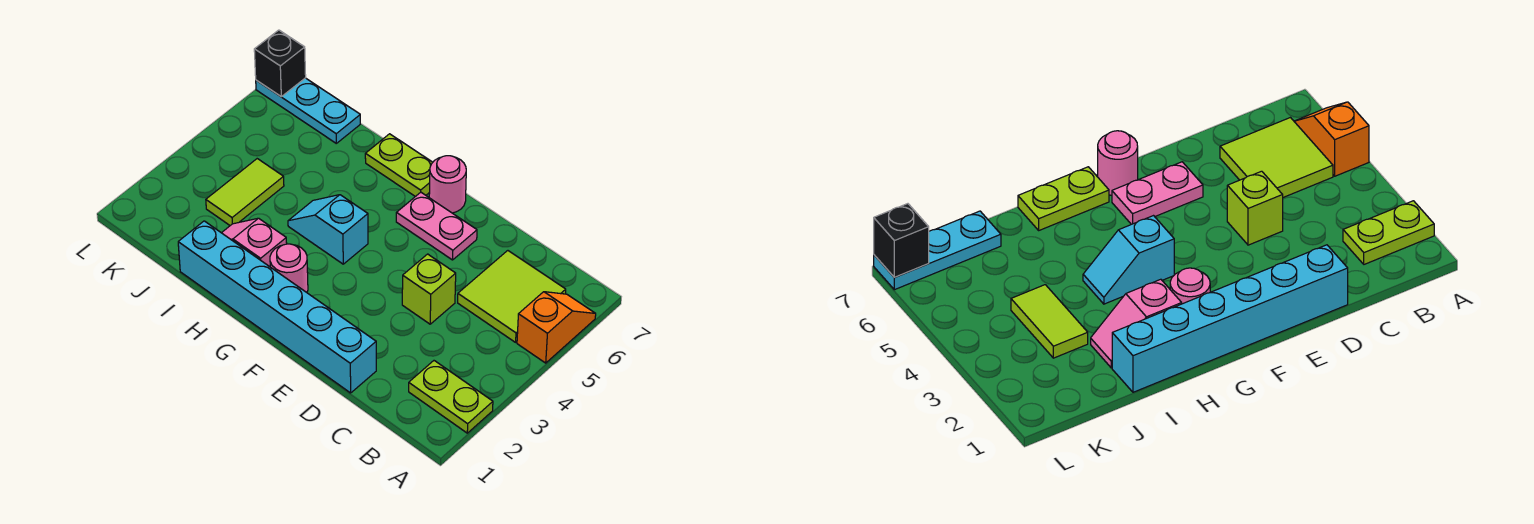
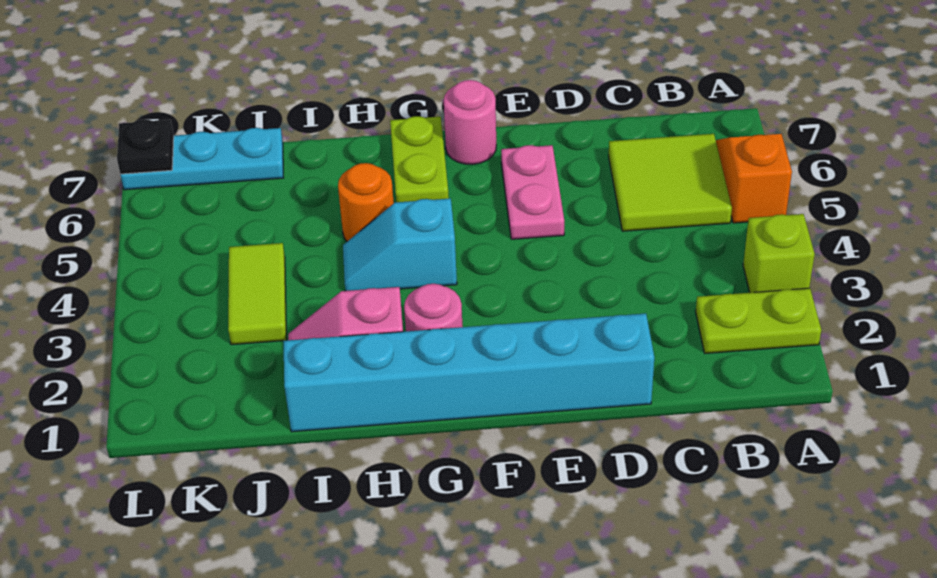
lime brick D4 level 1 -> lime brick A3 level 1
pink plate E6:F6 level 1 -> pink plate E5:E6 level 1
lime plate G7:H7 level 1 -> lime plate G6:G7 level 1
none -> orange round brick H5 level 1
black brick L7 level 2 -> black plate L7 level 2

